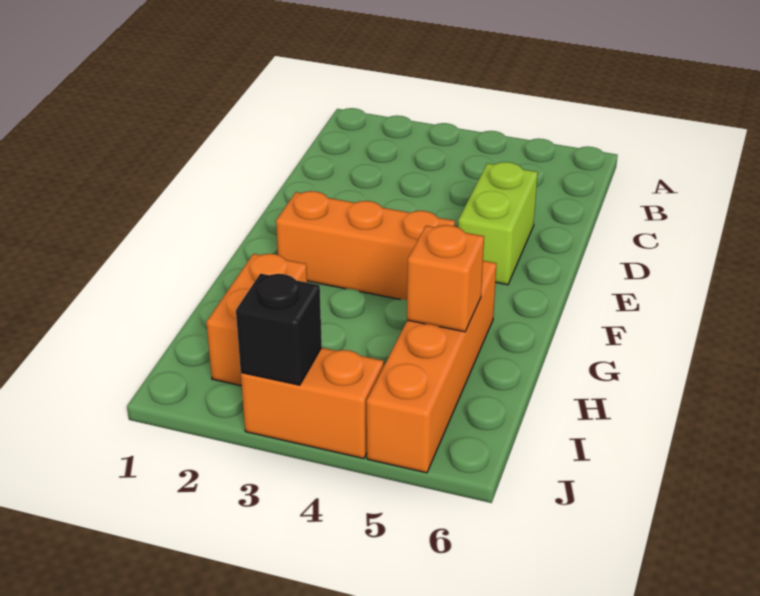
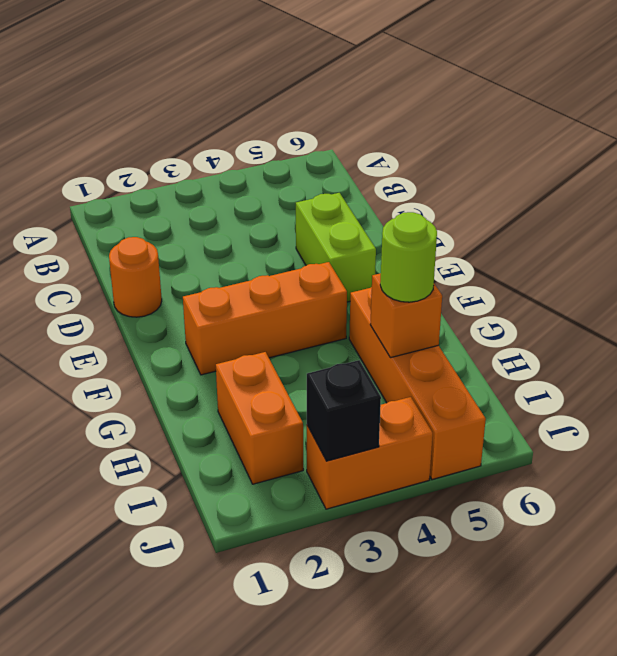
none -> orange round brick D1 level 1
none -> lime round brick H5 level 3

